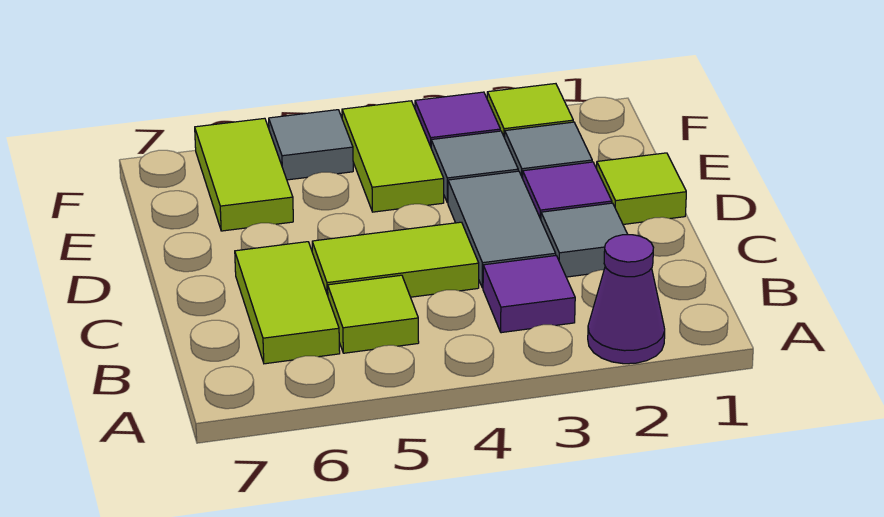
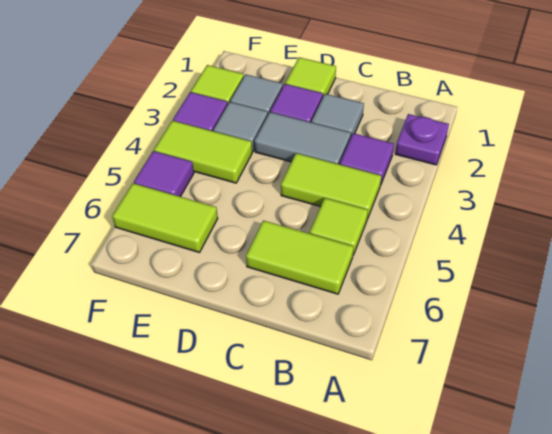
purple cone A2 level 1 -> purple plate A2 level 1
lime tile C4:C5 level 1 -> lime tile B4:C4 level 1
grey tile F5 level 1 -> purple tile F5 level 1

